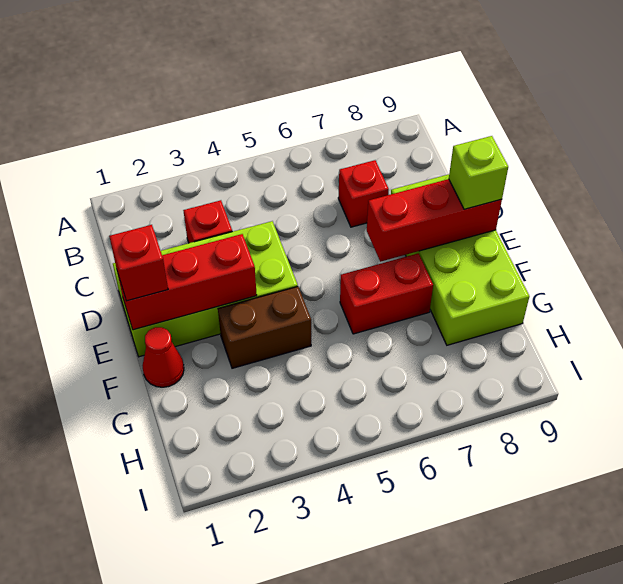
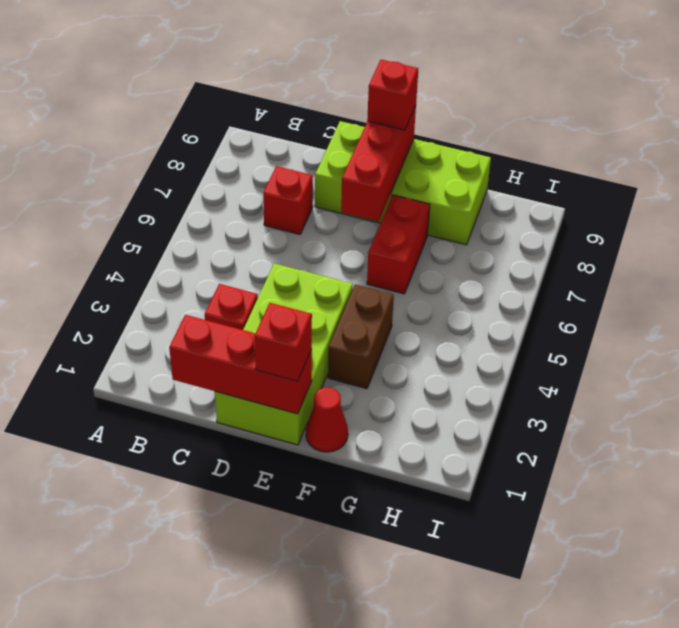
red brick E1:E3 level 2 -> red brick C1:E1 level 2
lime brick E9 level 3 -> red brick E9 level 3

